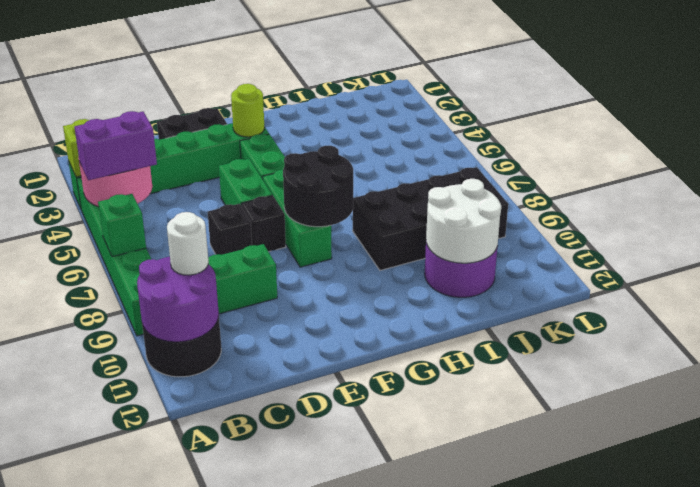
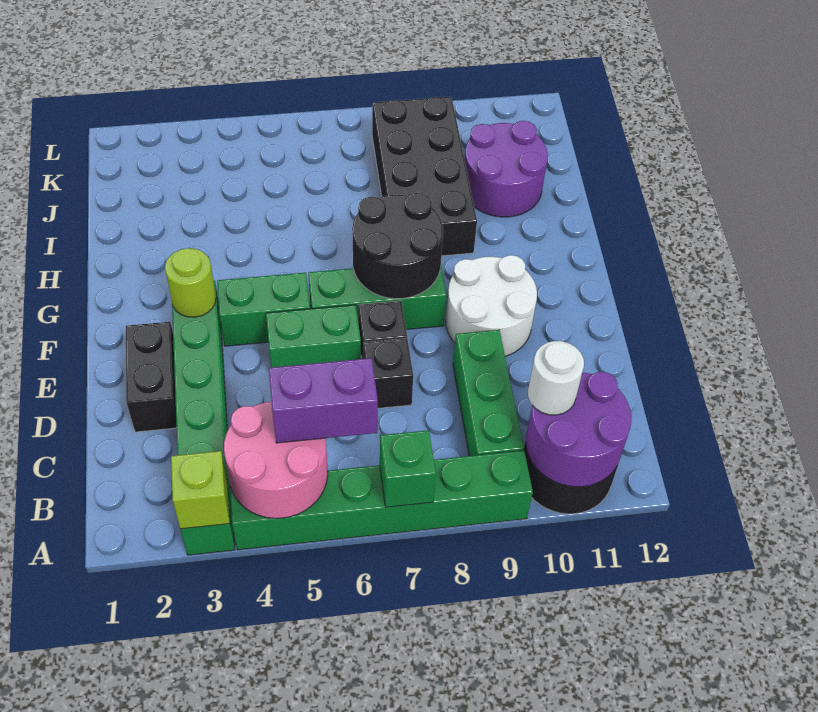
purple brick A5:B5 level 3 -> purple brick B5:B6 level 3
white round brick I10:J11 level 2 -> white round brick E9:F10 level 1

